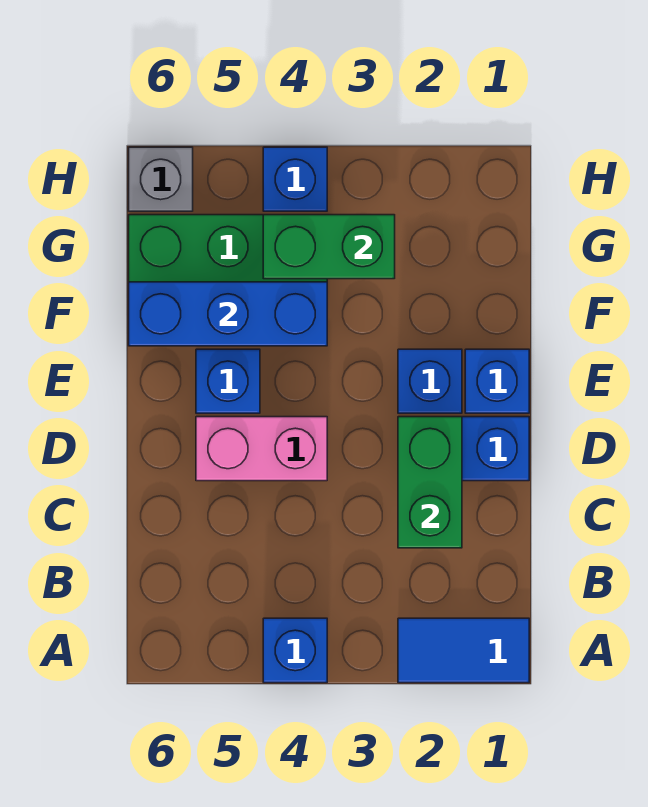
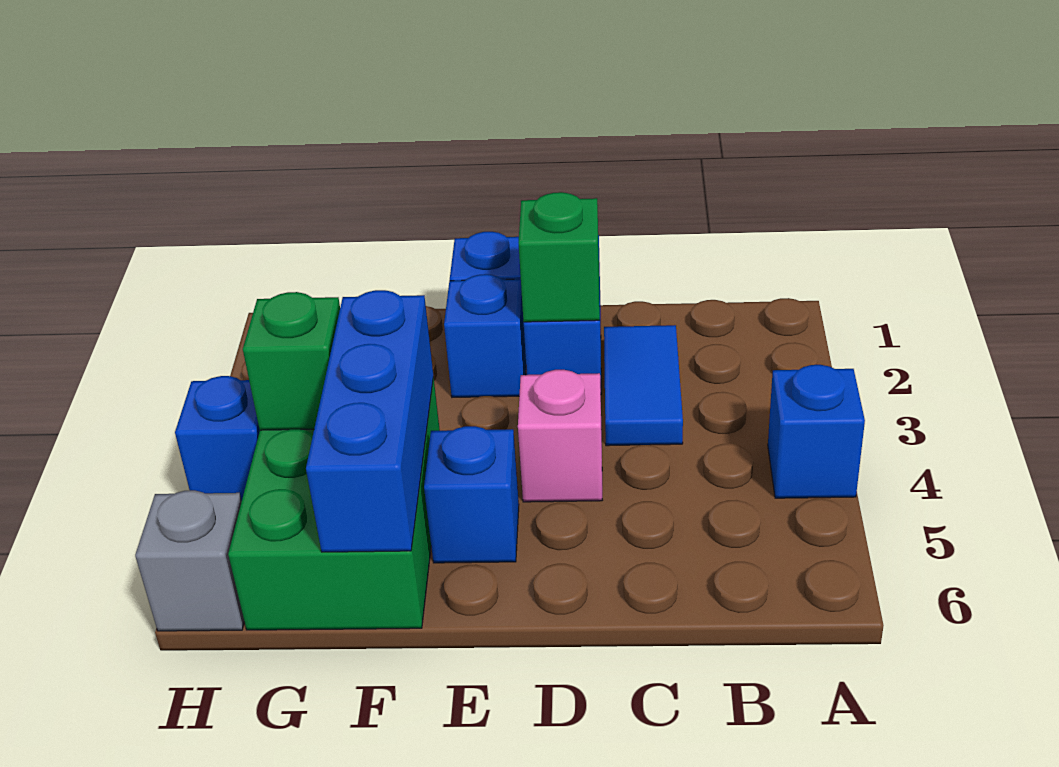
blue tile A1:A2 level 1 -> blue tile C2:C3 level 1
green brick C2:D2 level 2 -> green brick D2 level 2
pink brick D4:D5 level 1 -> pink brick D4 level 1
green brick G3:G4 level 2 -> green brick G4 level 2

